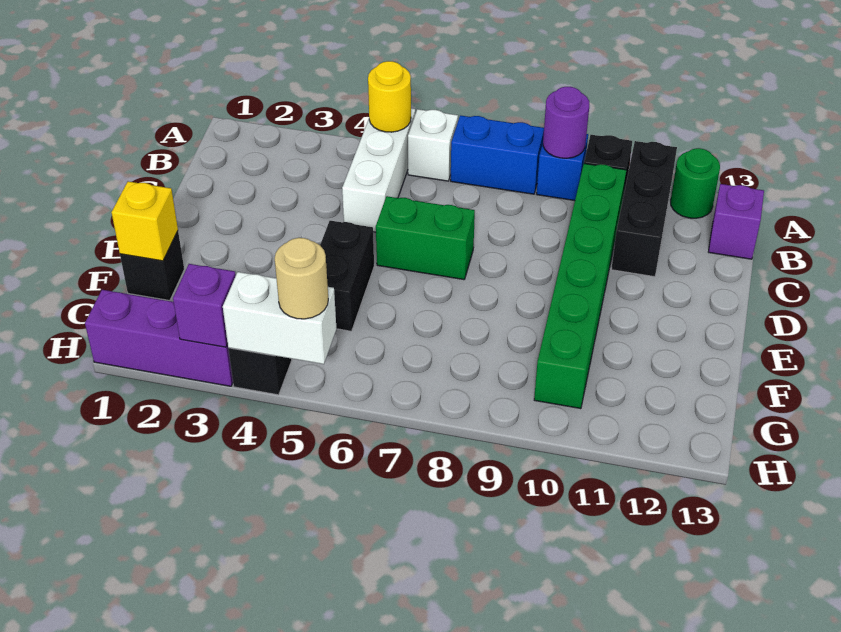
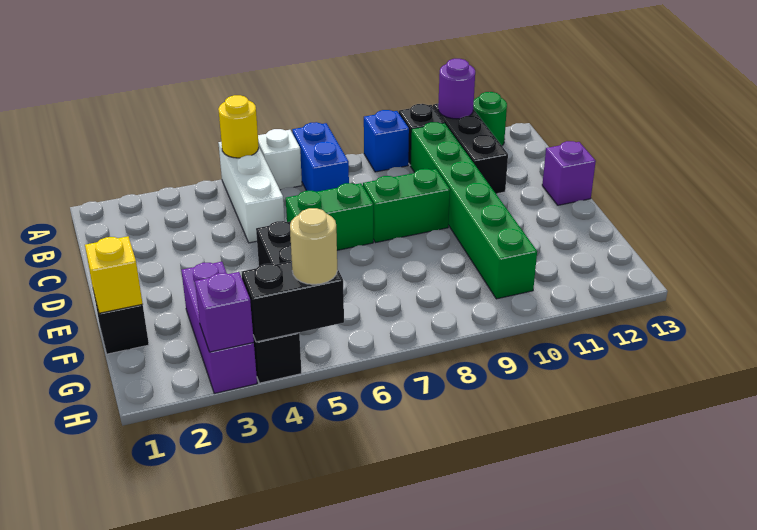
blue brick A7:A8 level 1 -> blue brick A7:B7 level 1
purple round brick A9 level 2 -> purple round brick A11 level 2
purple brick B13 level 1 -> purple brick D13 level 1
none -> green brick D8:D9 level 1
purple brick H1:H3 level 1 -> purple brick F3:H3 level 1
white brick H4:H5 level 2 -> black brick H4:H5 level 2

